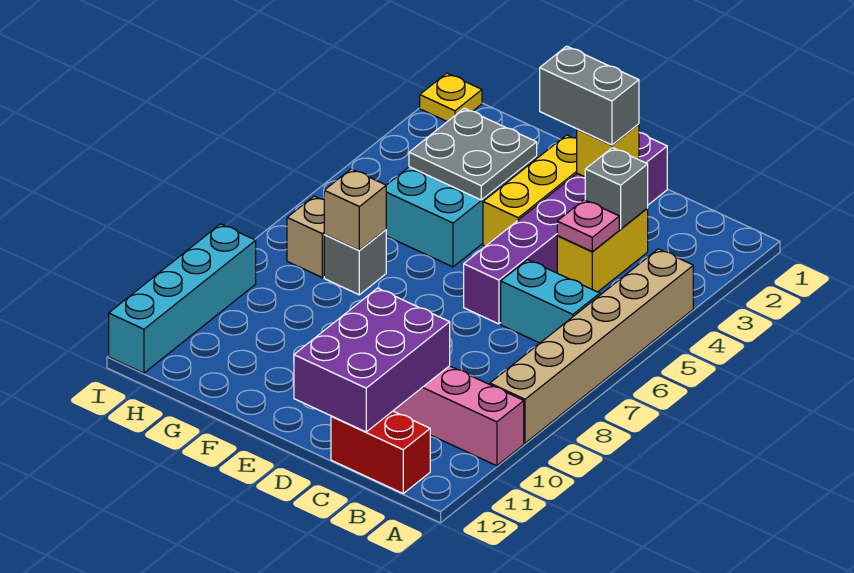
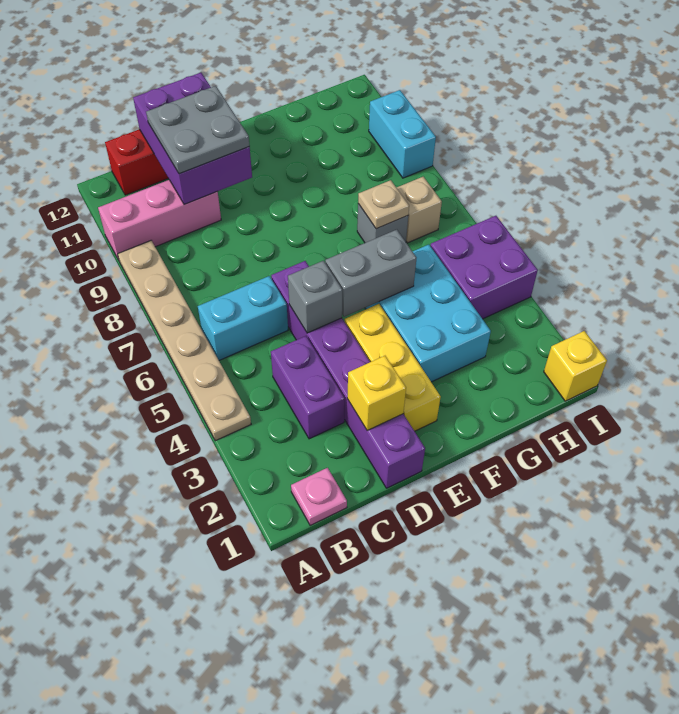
tan brick A4:A9 level 1 -> tan plate A4:A9 level 1
yellow brick C3:C4 level 1 -> purple brick C3:C4 level 1
grey brick C3 level 2 -> grey brick D5 level 2
pink plate C4 level 2 -> pink plate B1 level 1
grey brick D2:E2 level 3 -> grey brick E5:F5 level 2
grey plate F3:G4 level 2 -> grey plate C10:D11 level 3
tan brick G7 level 2 -> tan plate G7 level 2
none -> purple brick H4:I5 level 1
yellow plate I1 level 1 -> yellow brick I1 level 1
cyan brick I9:I12 level 1 -> cyan brick I9:I10 level 1

